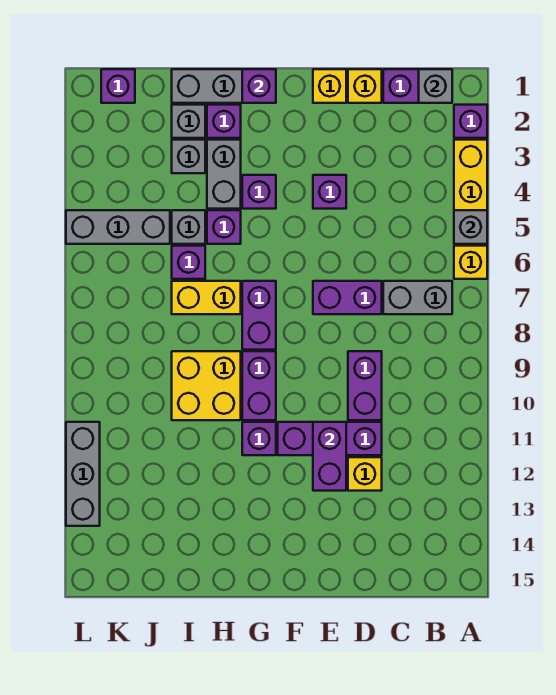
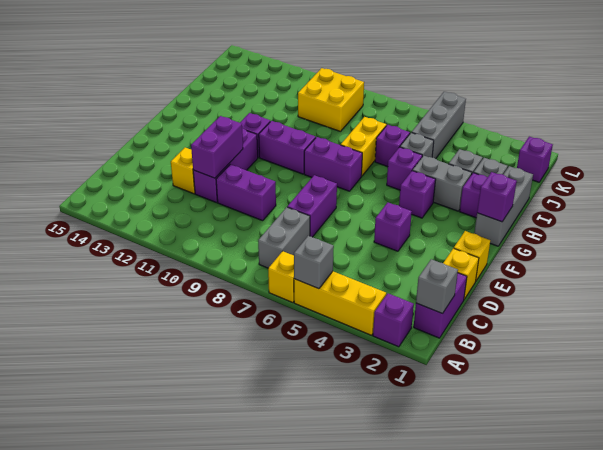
purple brick E11:E12 level 2 -> purple brick D11:E11 level 2
yellow brick H9:I10 level 1 -> yellow brick J9:K10 level 1
grey brick L11:L13 level 1 -> none

